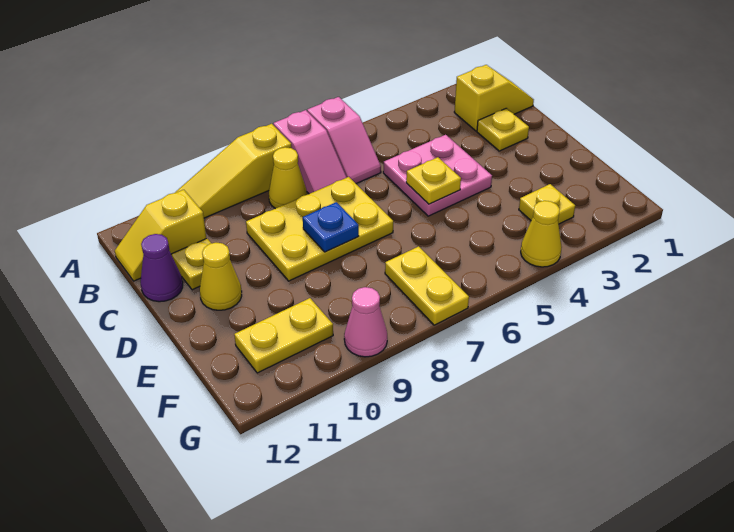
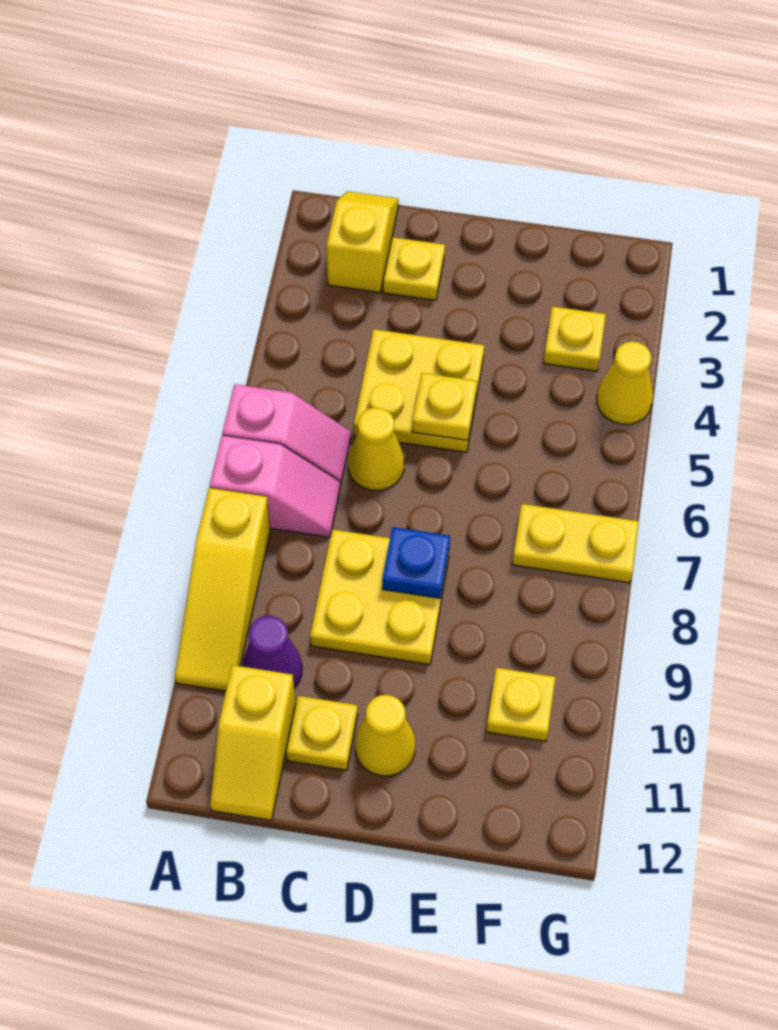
yellow cone B8 level 1 -> yellow cone C6 level 1
pink plate C4:D5 level 1 -> yellow plate C4:D5 level 1
yellow plate C7:D9 level 1 -> yellow plate C8:D9 level 1
purple cone C12 level 1 -> purple cone B10 level 1
yellow plate F10:F11 level 1 -> yellow plate F10 level 1
pink cone G9 level 1 -> none

